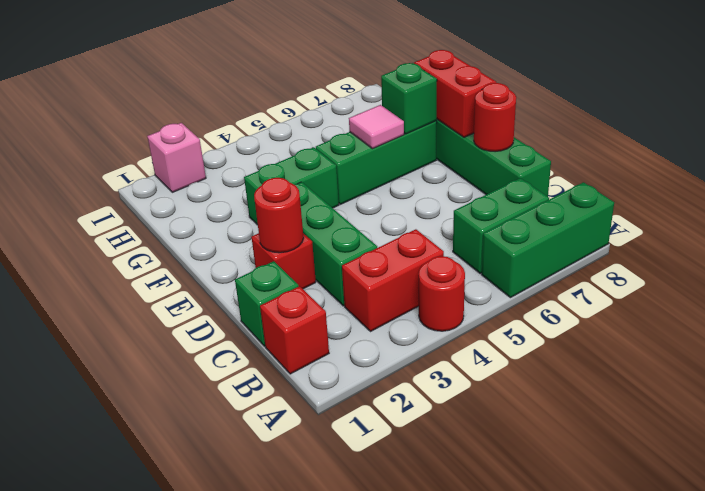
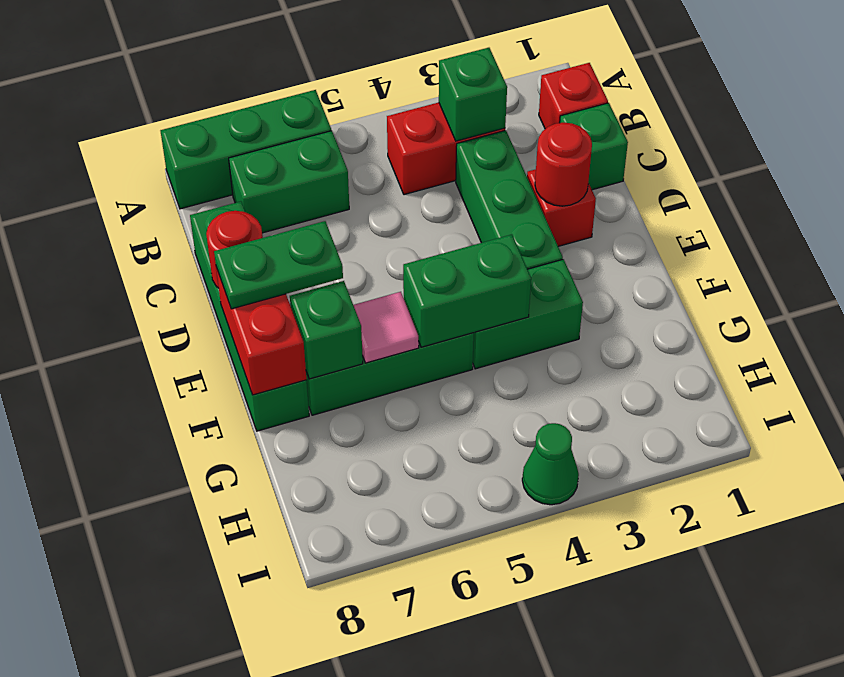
red round brick A4 level 1 -> none
none -> green brick B3 level 2
none -> green plate E7:E8 level 3
none -> green brick F4:F5 level 2
pink brick I2 level 1 -> none
none -> green cone I4 level 1

